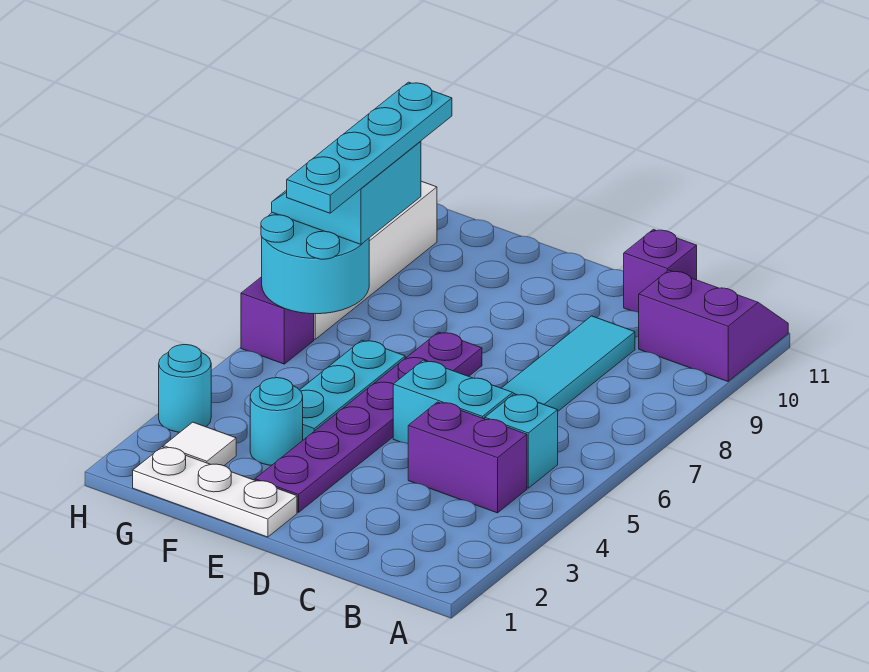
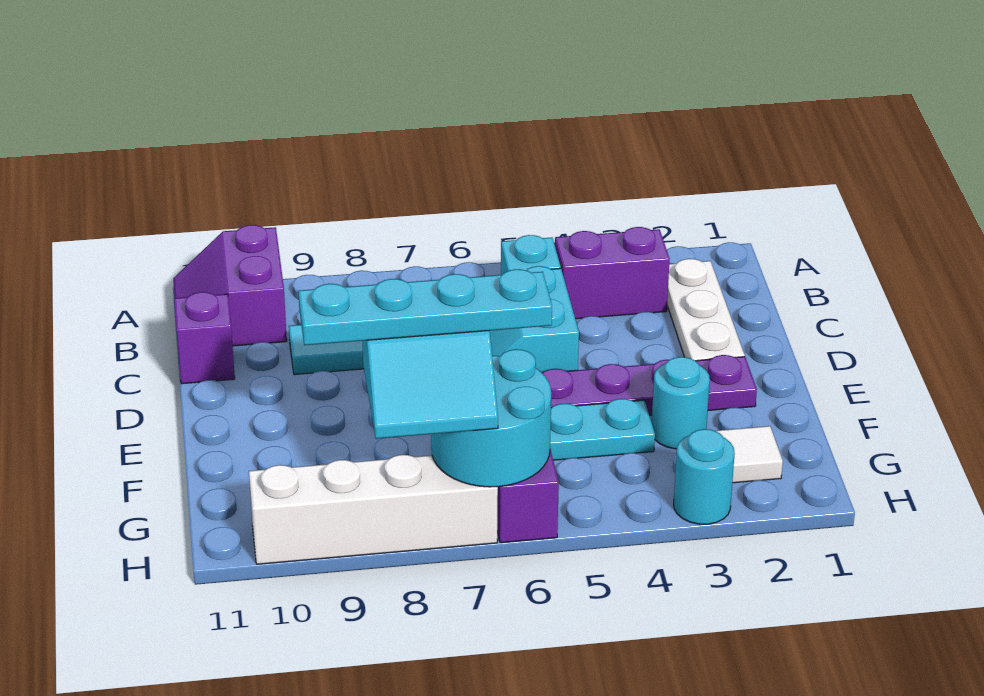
purple brick B4:C4 level 1 -> purple brick B3:B4 level 1
white plate E1:G1 level 1 -> white plate B2:D2 level 1

